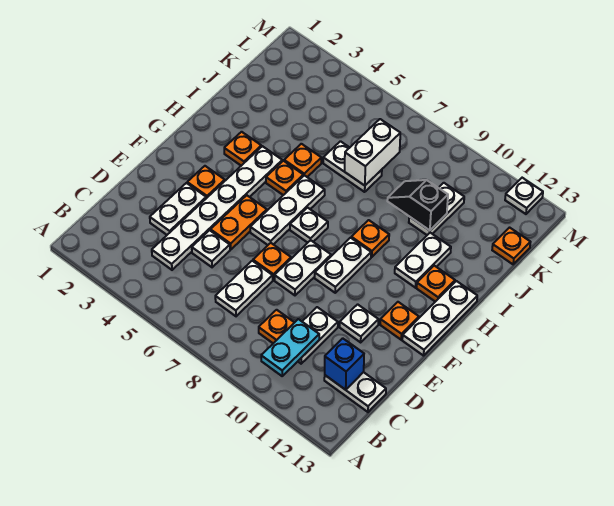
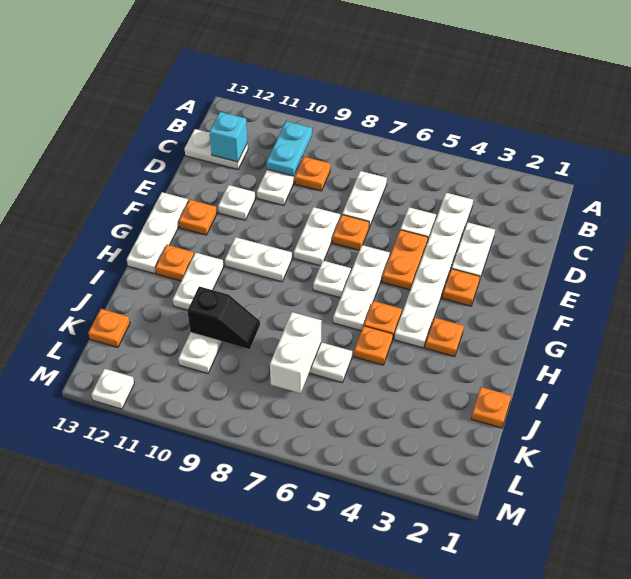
blue brick C12 level 2 -> cyan brick C12 level 2
white plate F9:G9 level 1 -> white plate G9:G10 level 1
orange plate H9 level 1 -> orange plate J1 level 1

